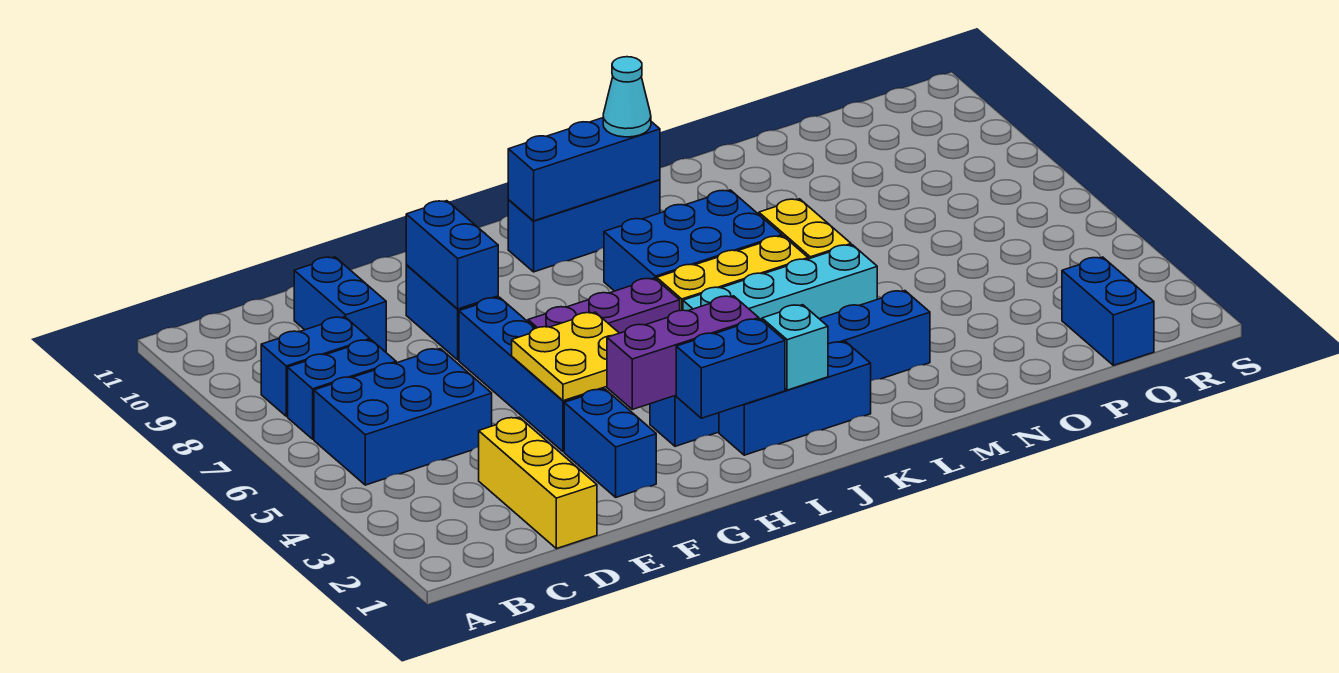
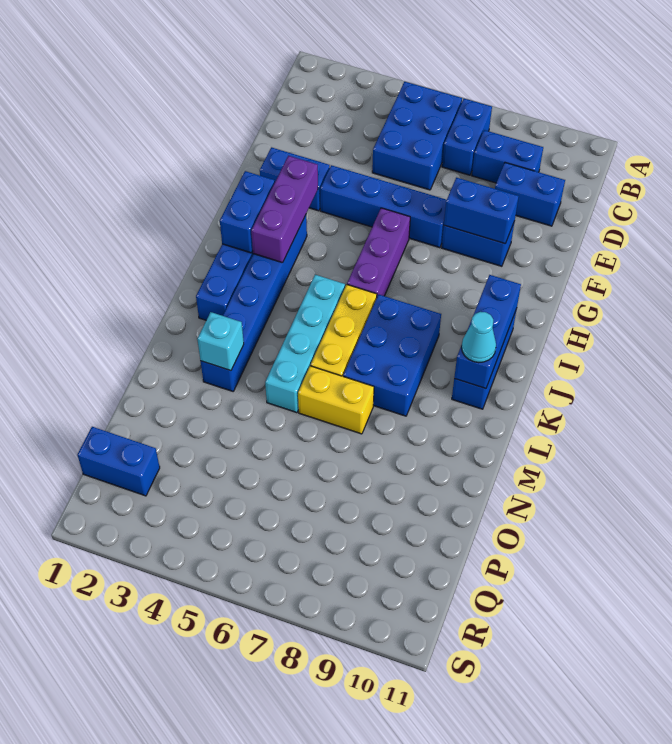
blue brick B8:C8 level 1 -> blue brick C8:C9 level 1
yellow brick D1:D3 level 1 -> none
yellow plate F4:G5 level 2 -> none
cyan brick J2 level 2 -> cyan brick M3 level 2

